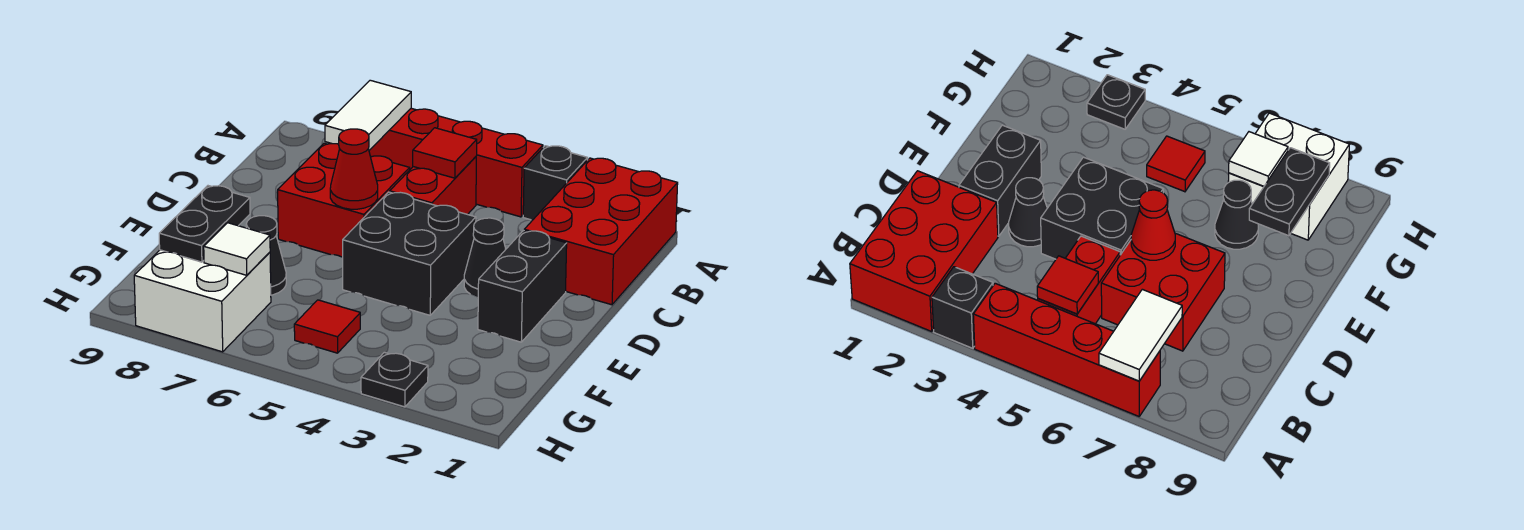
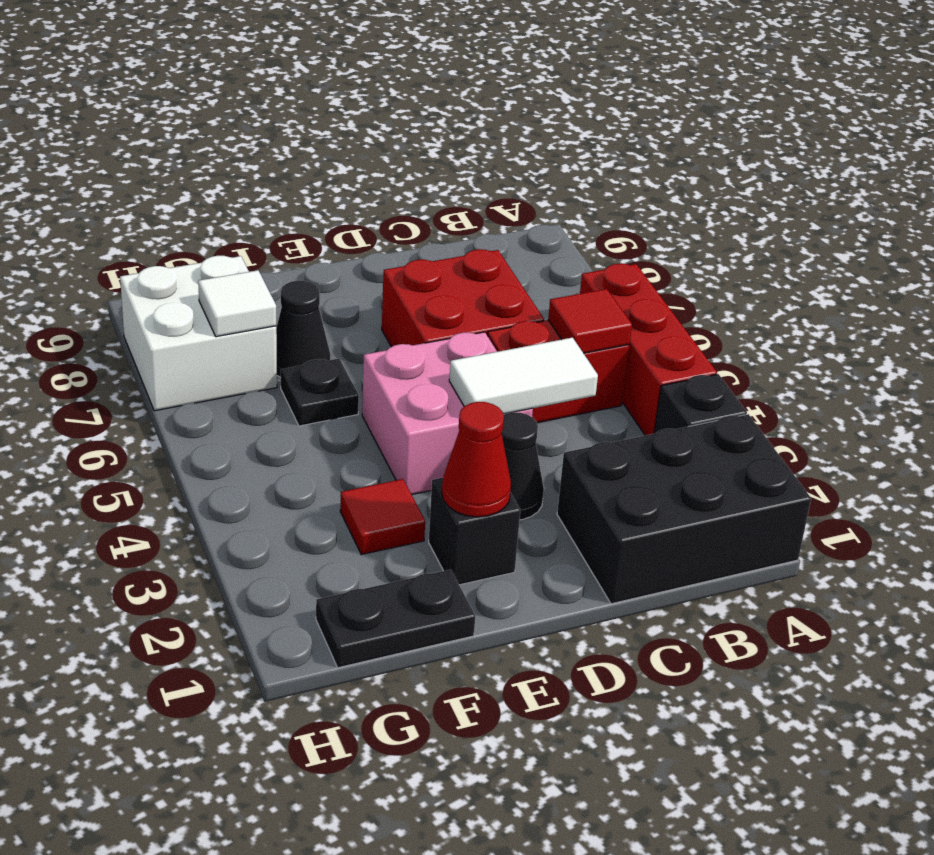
red brick A1:C2 level 1 -> black brick A1:C2 level 1
red brick A4:A7 level 1 -> red brick A4:A6 level 1
white tile A7:B7 level 2 -> white tile C4:D4 level 2
black brick D2:E2 level 1 -> black brick E2 level 1
black brick D4:E5 level 1 -> pink brick D4:E5 level 1
red cone D6 level 2 -> red cone E2 level 2
black plate F8:G8 level 2 -> black plate F1:G1 level 1
red tile G5 level 1 -> red tile F3 level 1
black plate H3 level 1 -> black plate F6 level 1

